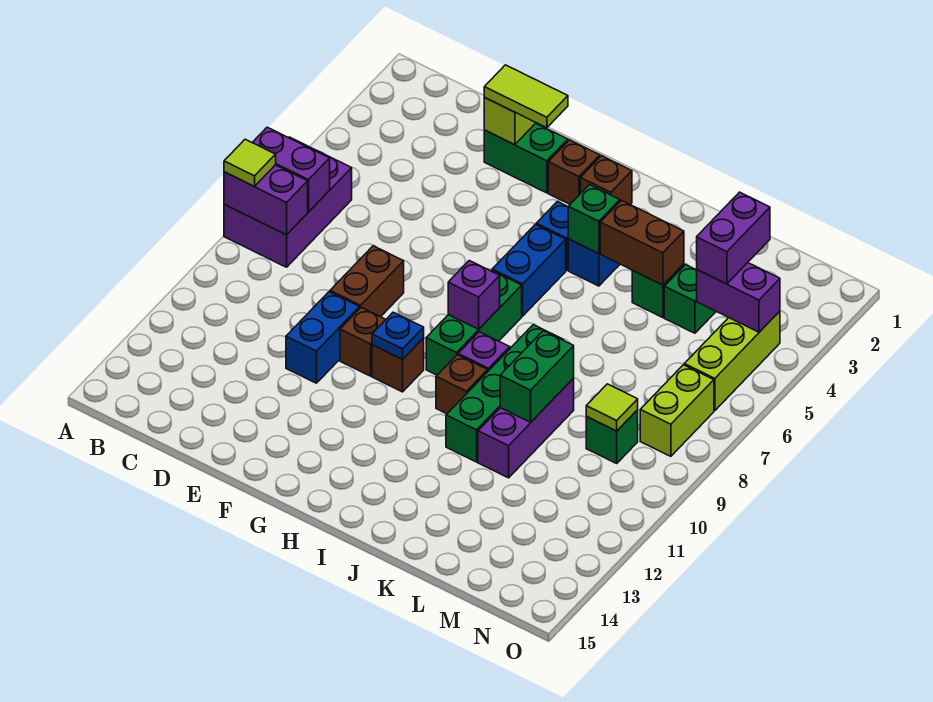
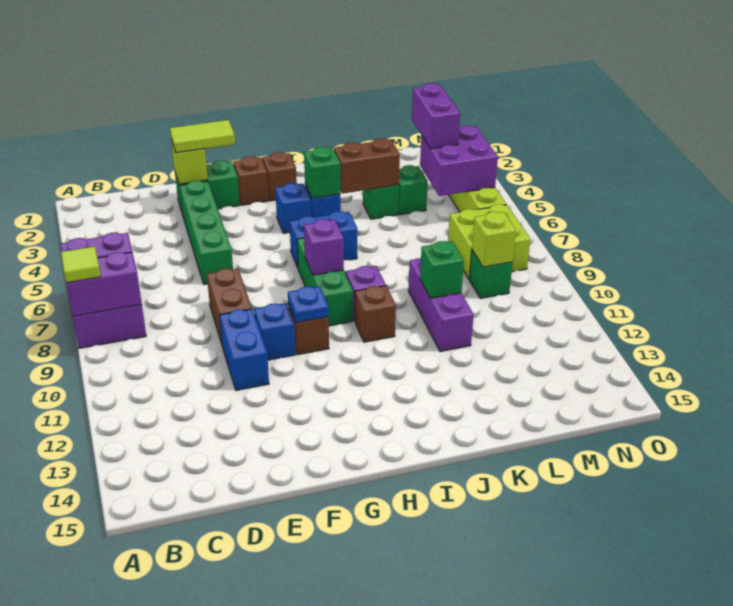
brown brick F10 level 1 -> blue brick F10 level 1
blue brick H5:H6 level 1 -> blue brick H6:I6 level 1
green brick J8:J11 level 1 -> green brick E3:E6 level 1
green brick K9:K10 level 2 -> green brick K10 level 2
purple brick M4:N4 level 2 -> purple brick M4:N5 level 2
lime tile M9 level 2 -> lime brick M9 level 2
lime brick N7:N8 level 1 -> lime brick M7:N8 level 1

